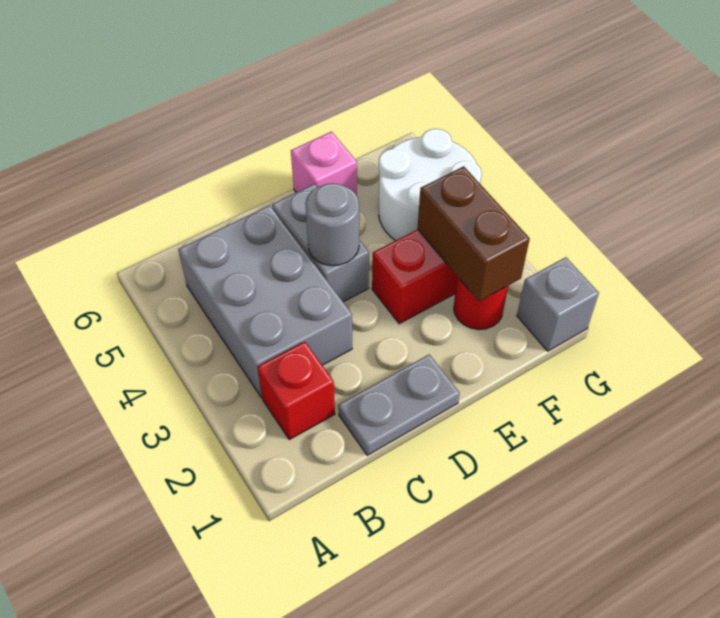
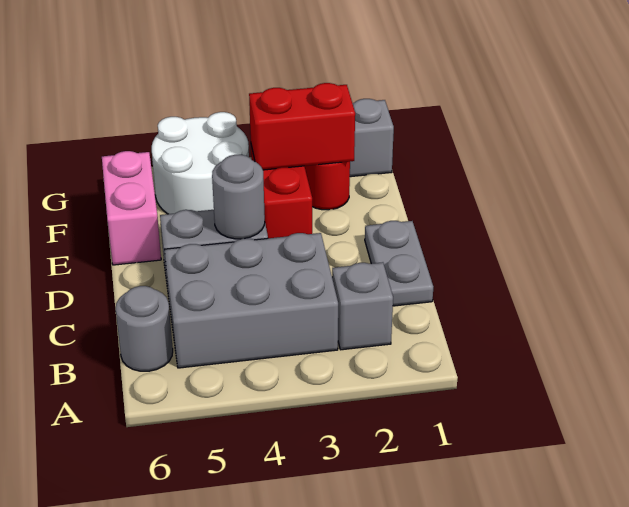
red brick B2 level 1 -> grey brick B2 level 1
none -> grey round brick B6 level 1
pink brick E6 level 1 -> pink brick E6:F6 level 1
brown brick F2:F3 level 2 -> red brick F2:F3 level 2

